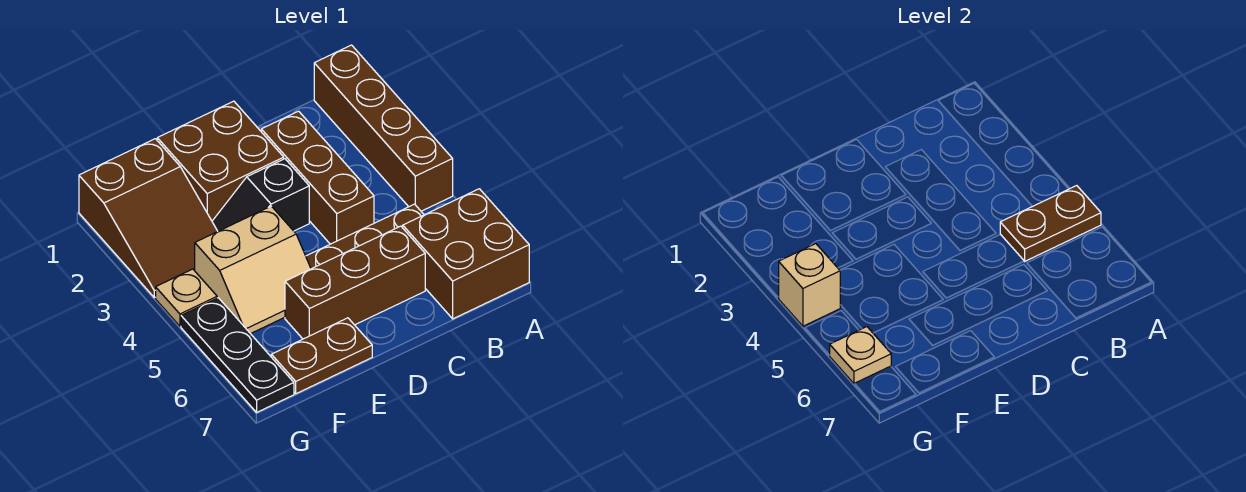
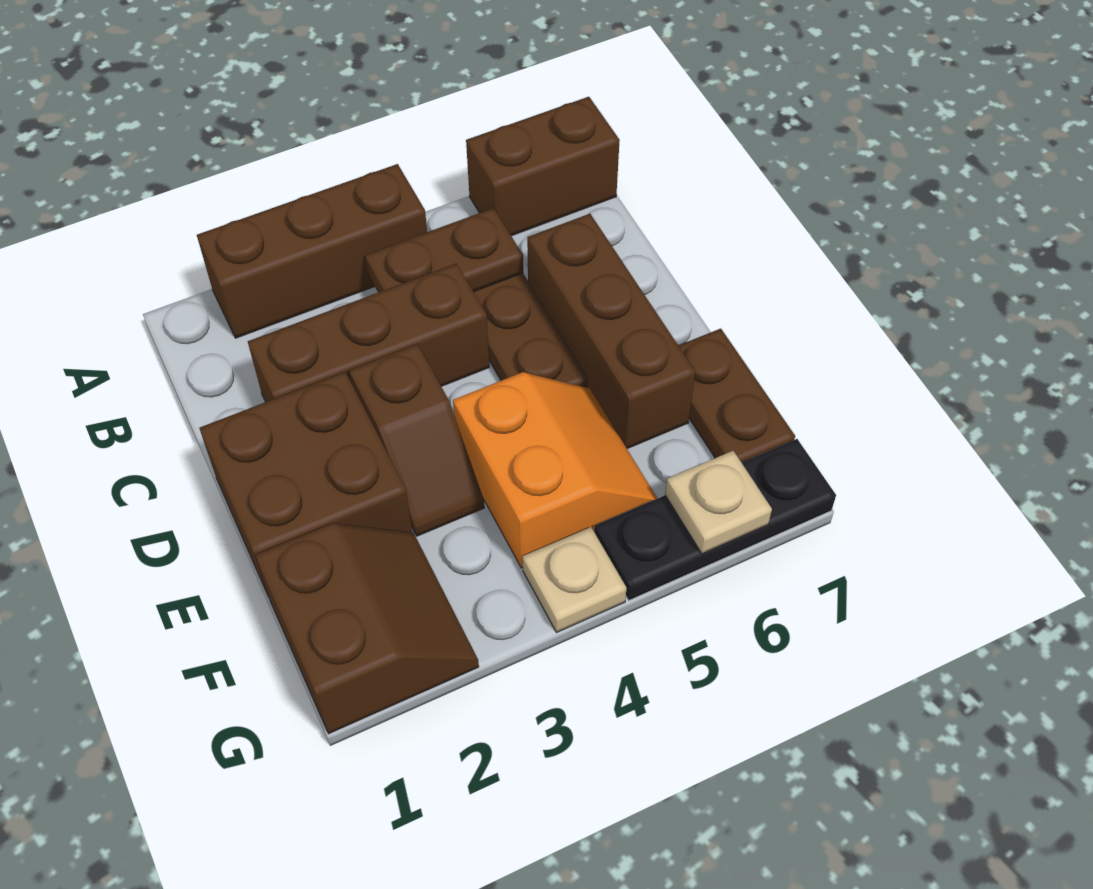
brown brick A1:A4 level 1 -> brown brick A2:A4 level 1
brown plate A5:B5 level 2 -> brown plate B4:B5 level 2
brown brick A6:B7 level 1 -> brown brick A6:A7 level 1
black slope D3:E3 level 1 top D -> brown slope D3:E3 level 1 top D
tan slope E4:F5 level 1 top 4 -> orange slope E4:F5 level 1 top 4
brown slope F1:G3 level 1 top 1 -> brown slope F1:G2 level 1 top 1
tan brick G4 level 2 -> none

